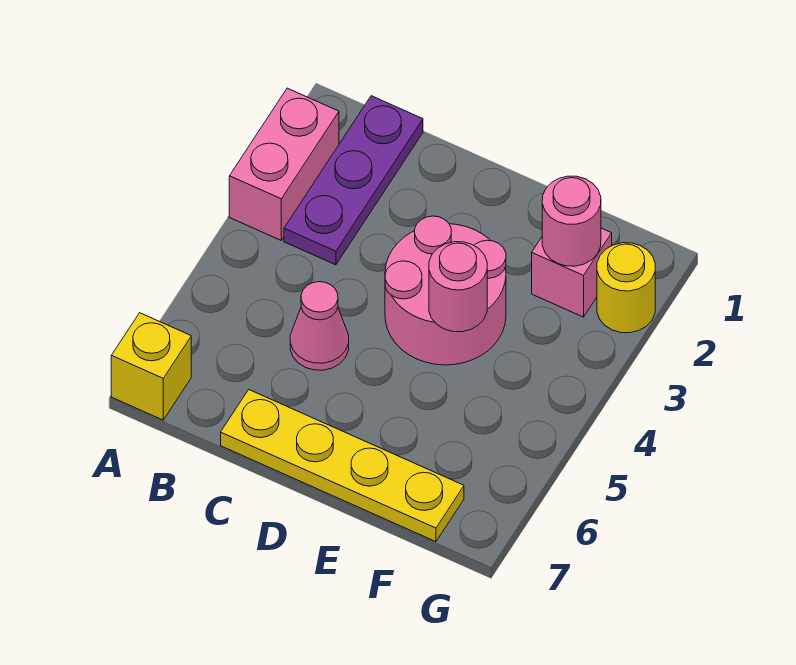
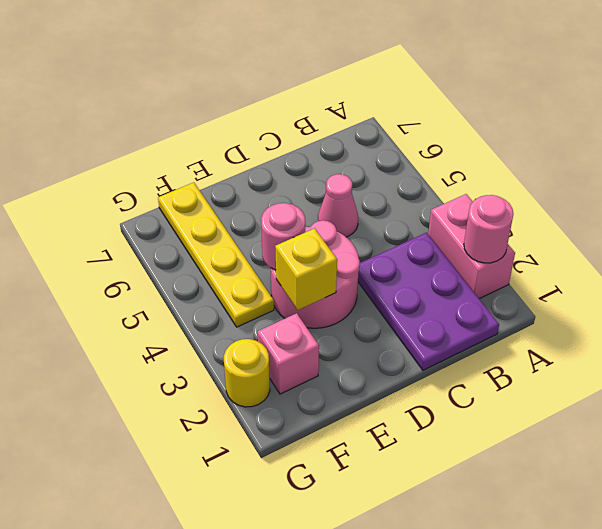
yellow brick A7 level 1 -> yellow brick E3 level 2
purple plate B1:B3 level 1 -> purple plate B1:C3 level 1
yellow plate C7:F7 level 1 -> yellow plate F4:F7 level 1
pink round brick F2 level 2 -> pink round brick A2 level 2

